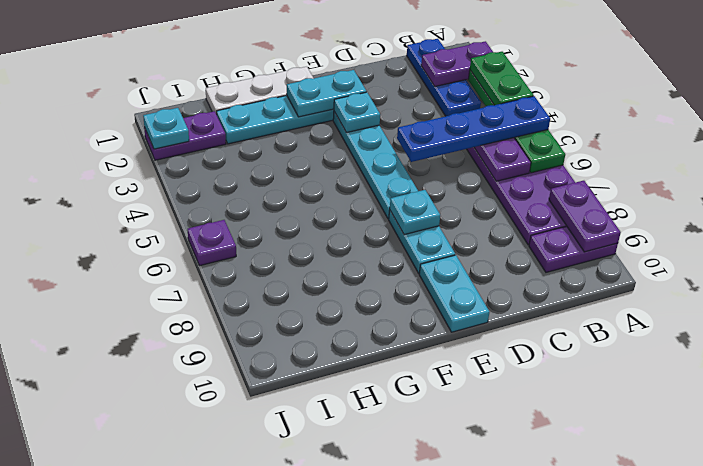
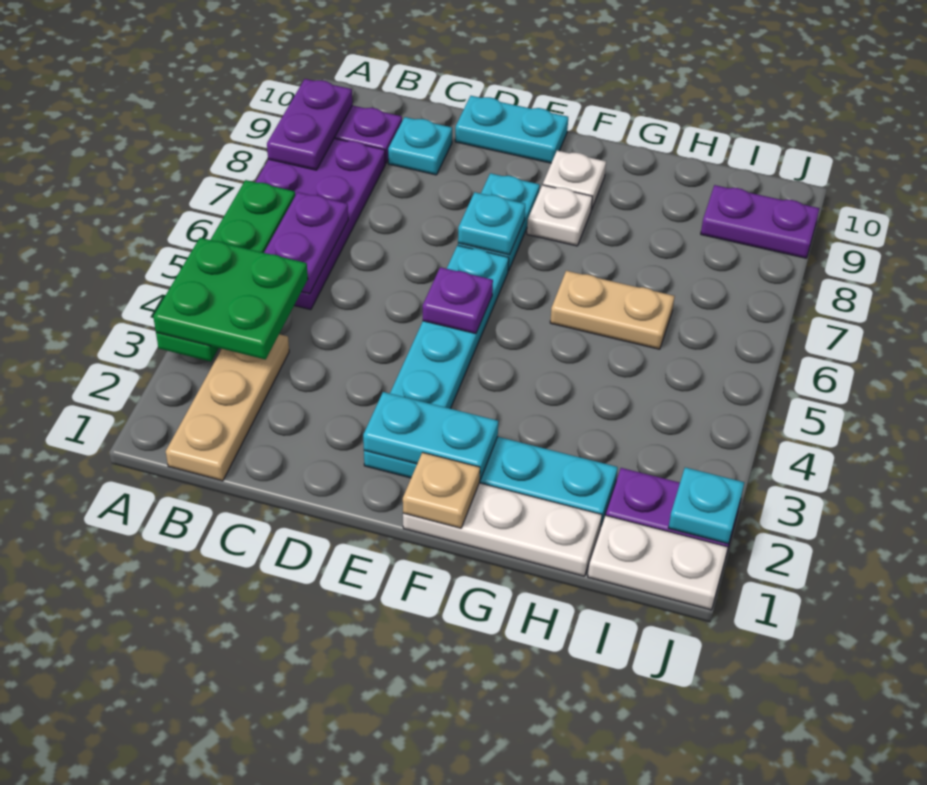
purple plate A2:B2 level 2 -> purple plate I9:J9 level 1
green plate A3:A4 level 3 -> green plate A3:B4 level 3
blue plate A5:D5 level 3 -> none
blue plate B1:B3 level 1 -> tan plate B1:B3 level 1
cyan plate E3 level 2 -> cyan plate C9 level 1
cyan plate E9:E10 level 1 -> cyan plate D10:E10 level 1
none -> tan plate F1 level 2
none -> white plate F8 level 1
none -> white plate F9 level 1
none -> tan plate G6:H6 level 1
none -> white plate I1:J1 level 1
purple plate J6 level 1 -> purple plate E5 level 2

